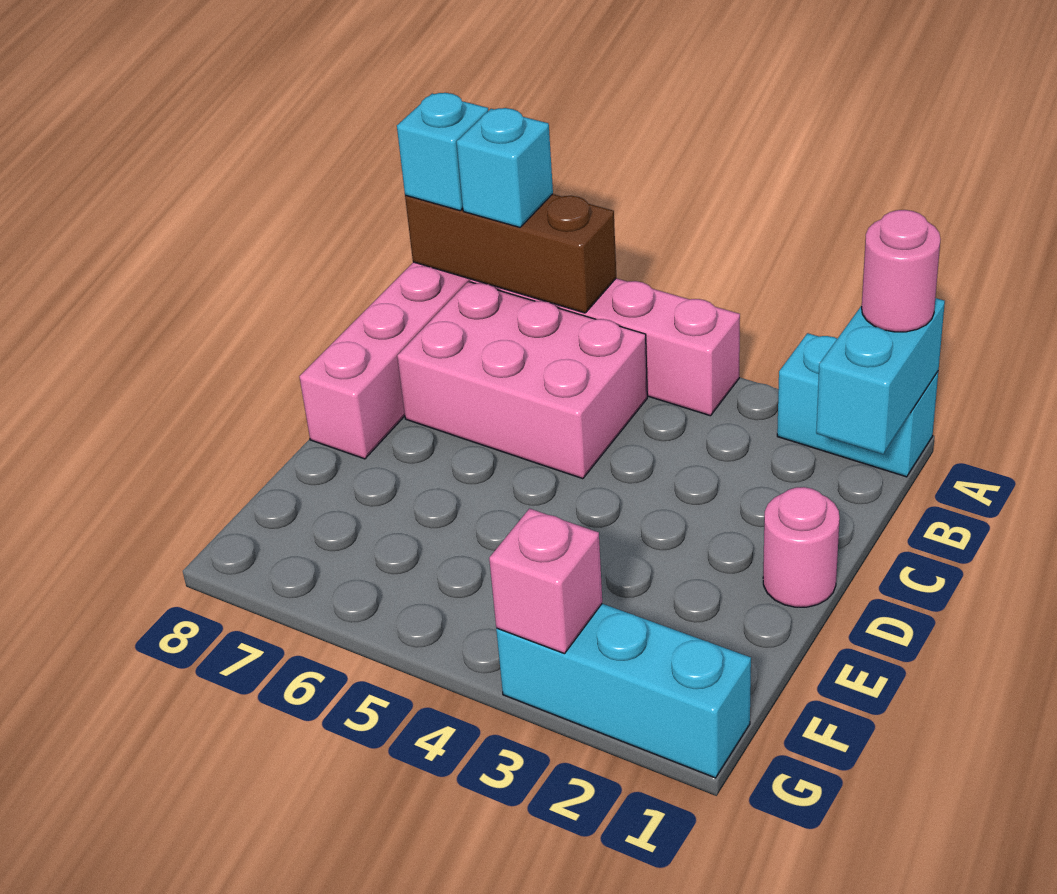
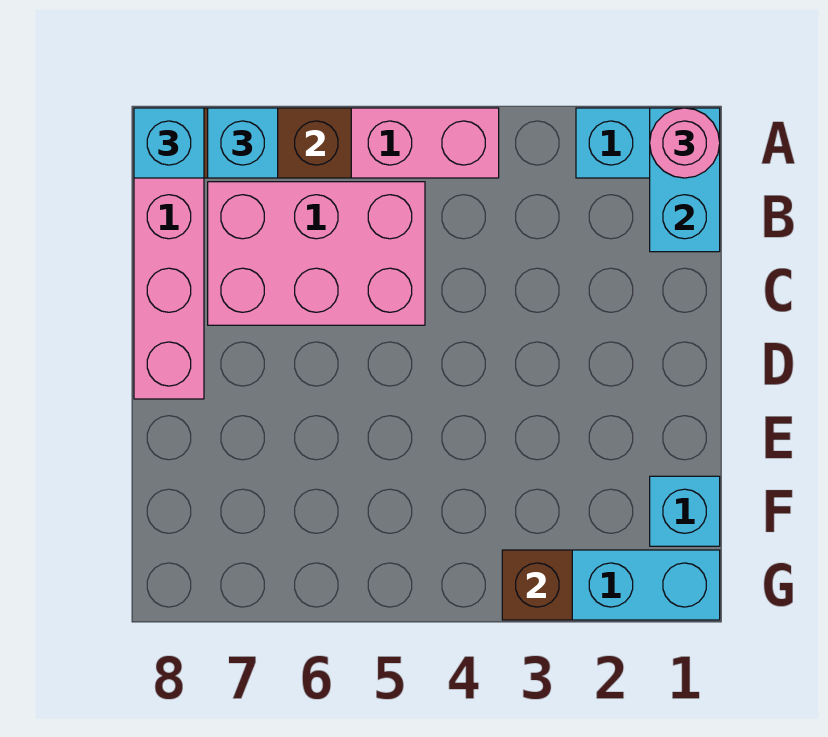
pink round brick D1 level 1 -> none
none -> cyan brick F1 level 1
pink brick G3 level 2 -> brown brick G3 level 2

